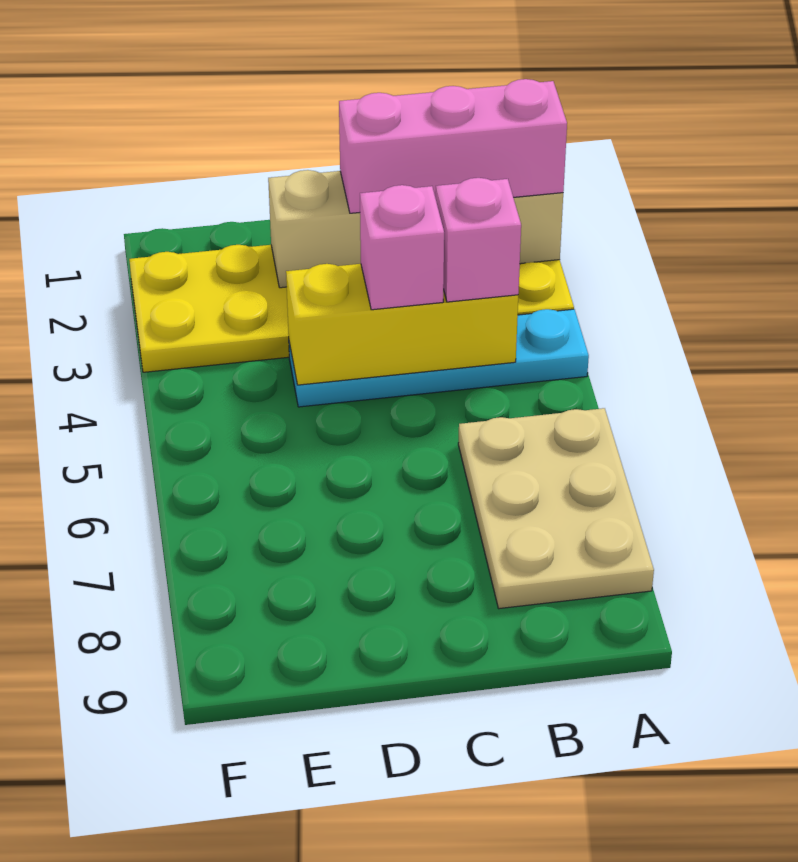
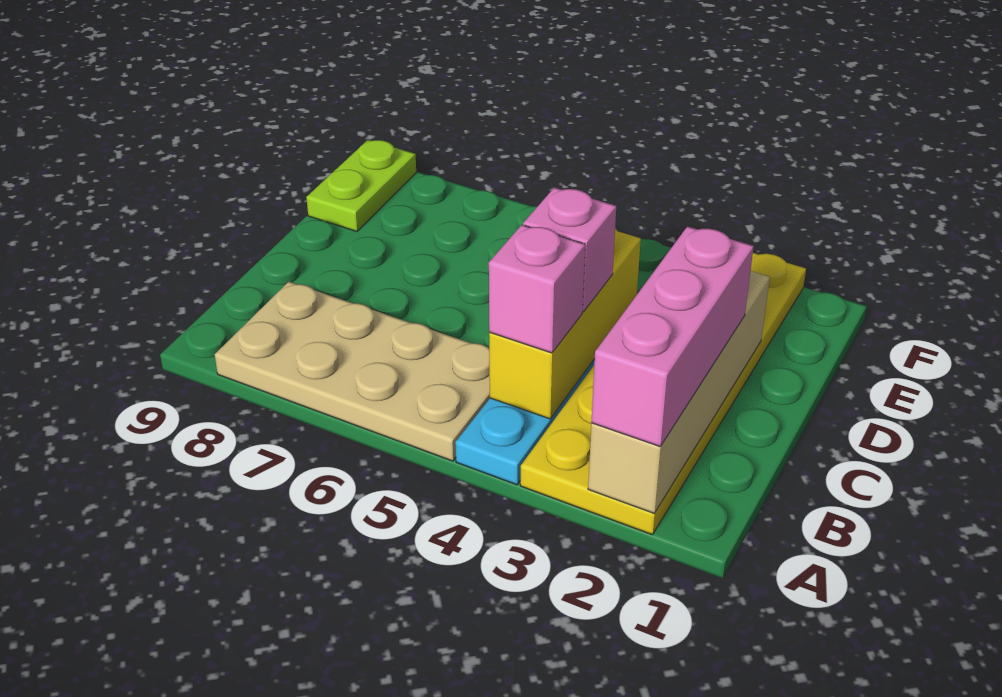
tan plate A6:B8 level 1 -> tan plate A5:B8 level 1
none -> lime plate E9:F9 level 1

